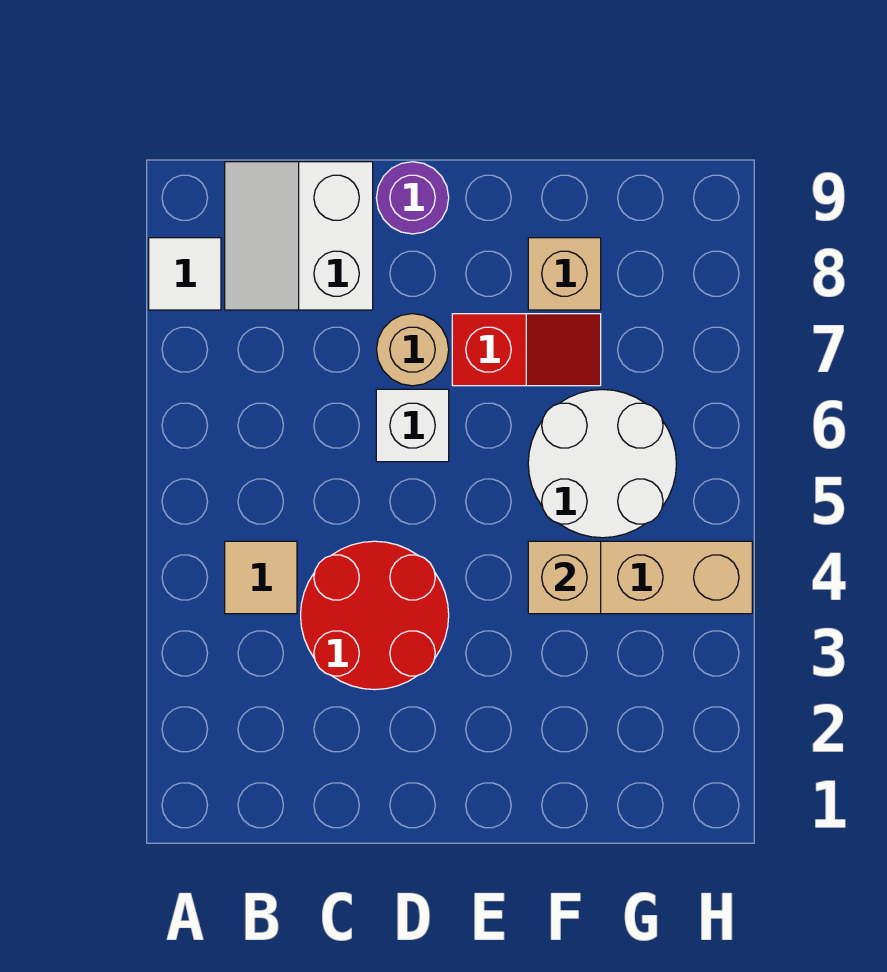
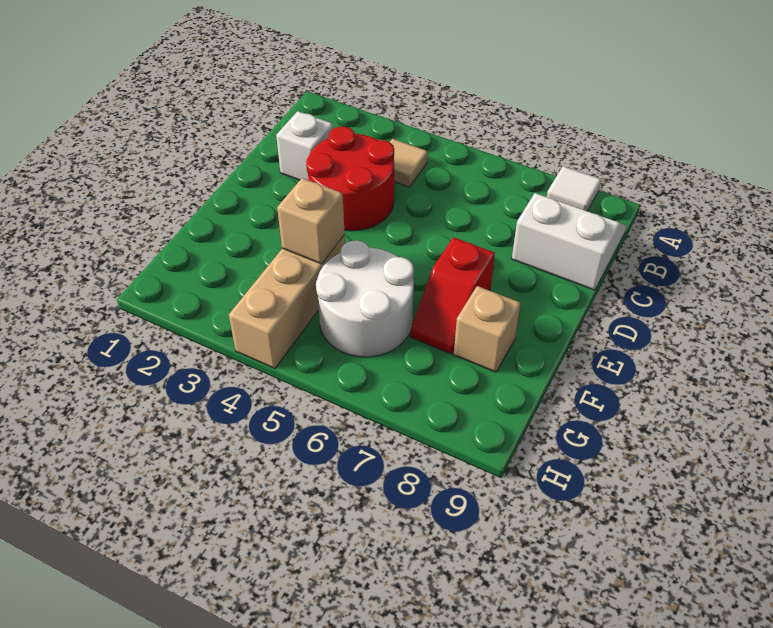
white brick D6 level 1 -> white brick C2 level 1
tan round brick D7 level 1 -> none
purple round brick D9 level 1 -> none

